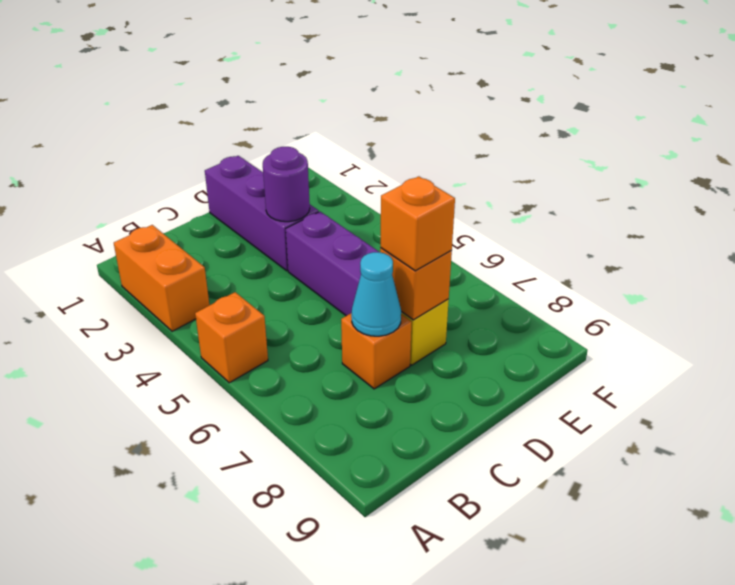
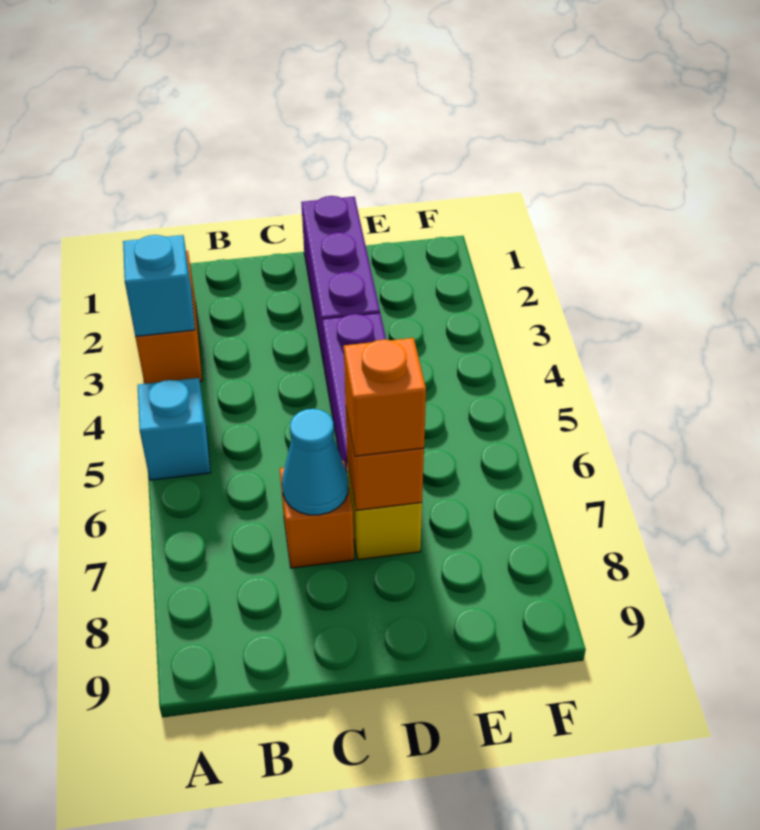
none -> cyan brick A3 level 2
orange brick A5 level 1 -> cyan brick A5 level 1
purple round brick D3 level 2 -> none

